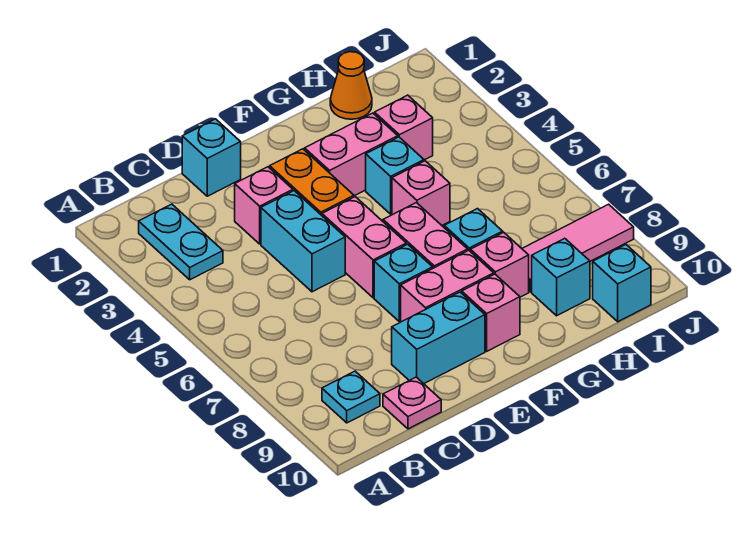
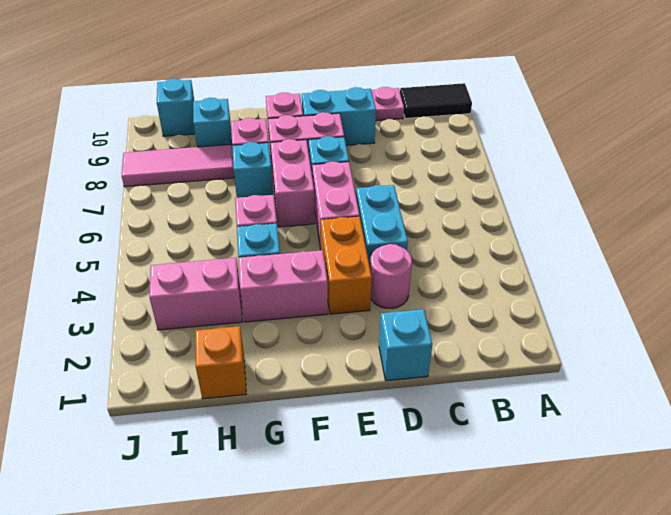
none -> black tile A10:B10 level 1
cyan plate B2:B3 level 1 -> none
cyan plate B9 level 1 -> none
pink brick D3 level 1 -> pink round brick D3 level 1
orange cone H1 level 1 -> orange brick H1 level 1
pink brick H3 level 1 -> pink brick H3:I3 level 1

